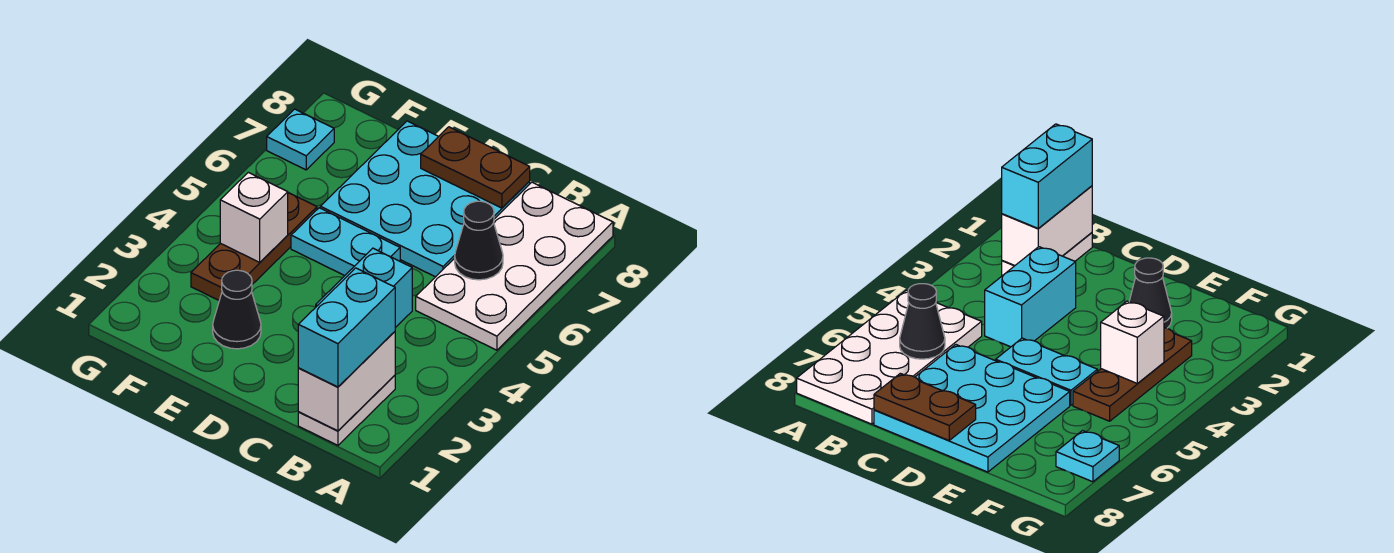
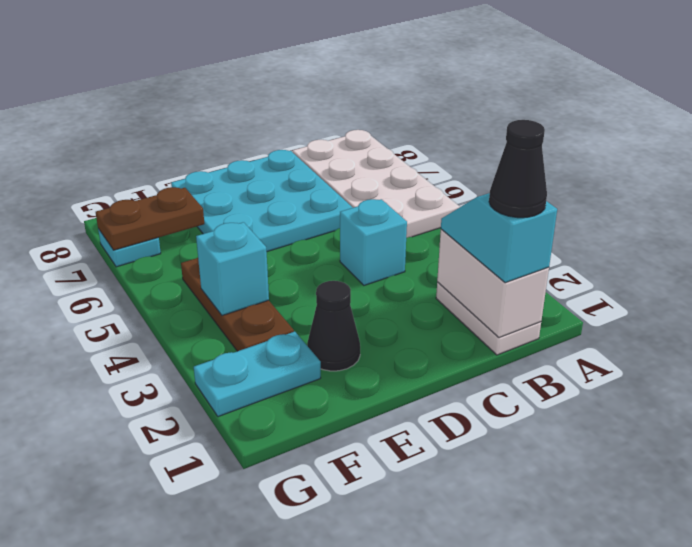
cyan brick B1:B2 level 3 -> cyan slope B1:B2 level 3 top 1
black cone B6 level 2 -> black cone B1 level 4
cyan brick C3:C4 level 1 -> cyan brick C4 level 1
brown plate C8:D8 level 2 -> brown plate F7:G7 level 2
cyan plate D5:E5 level 1 -> cyan plate F2:G2 level 1
white brick F4 level 2 -> cyan brick F4 level 2

